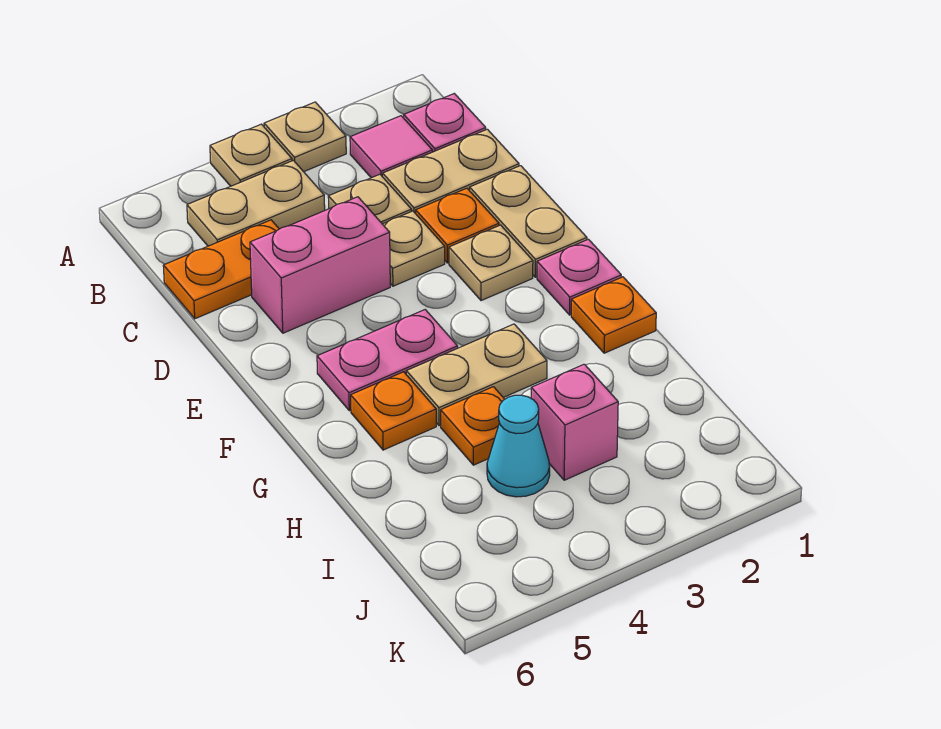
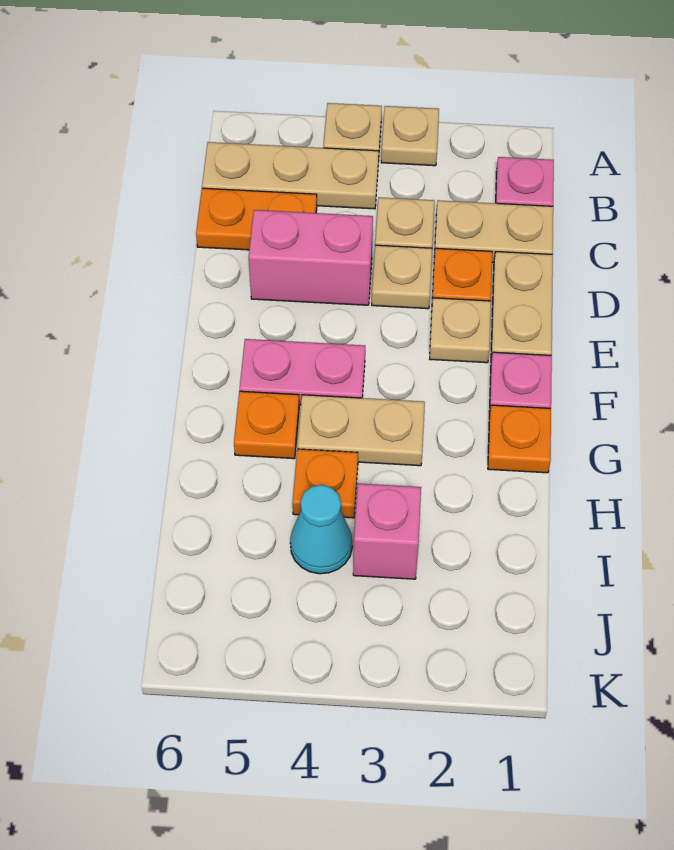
pink tile B2 level 1 -> none
tan plate B4:B5 level 1 -> tan plate B4:B6 level 1

